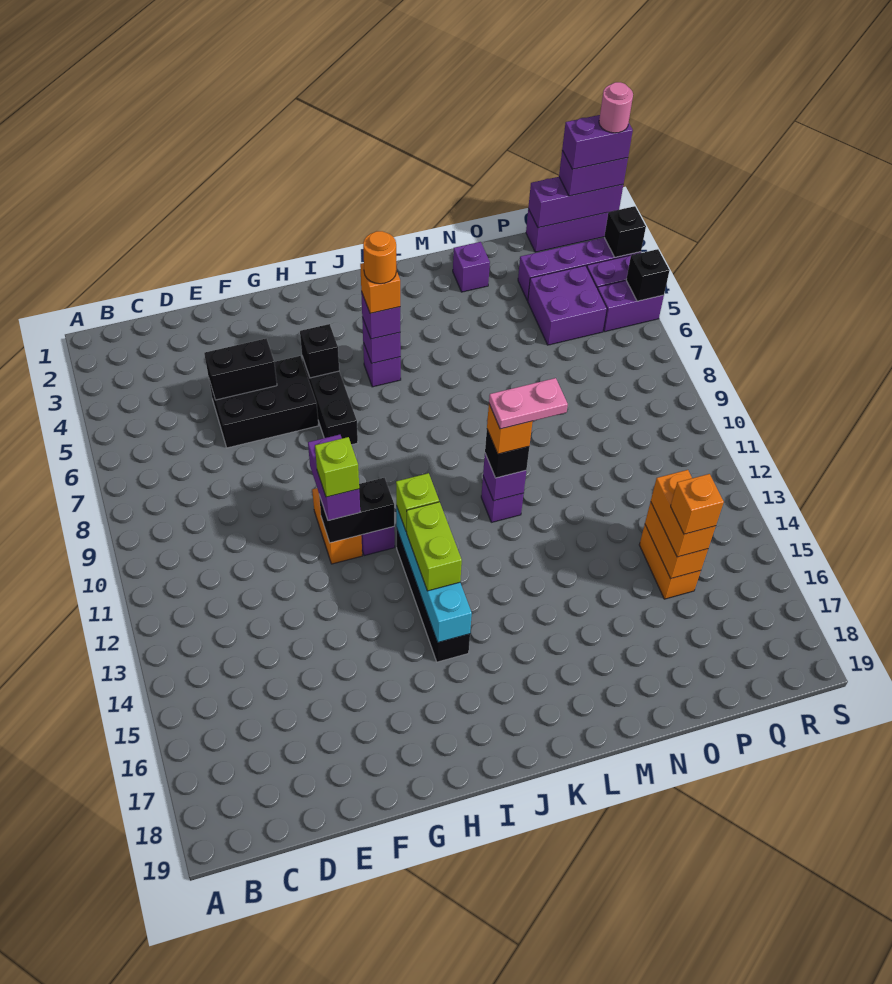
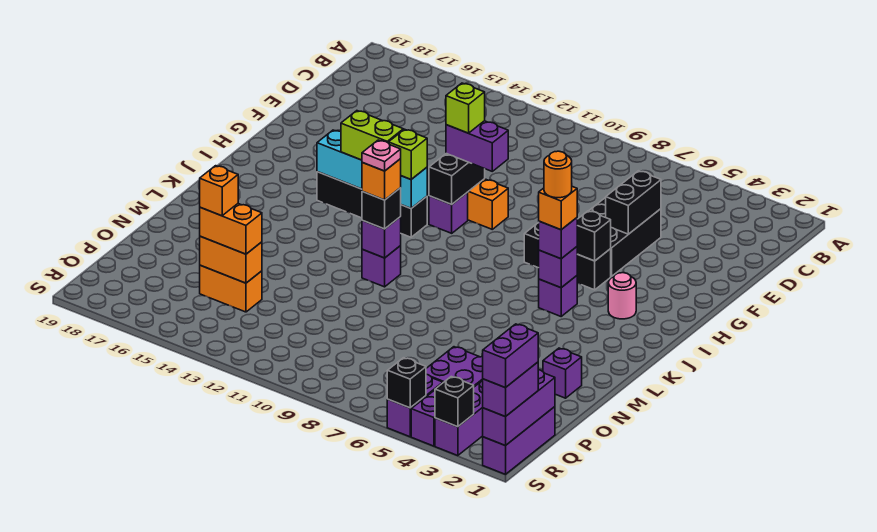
pink plate L11:M11 level 5 -> pink plate L11 level 5
pink round brick S1 level 5 -> pink round brick I3 level 1

